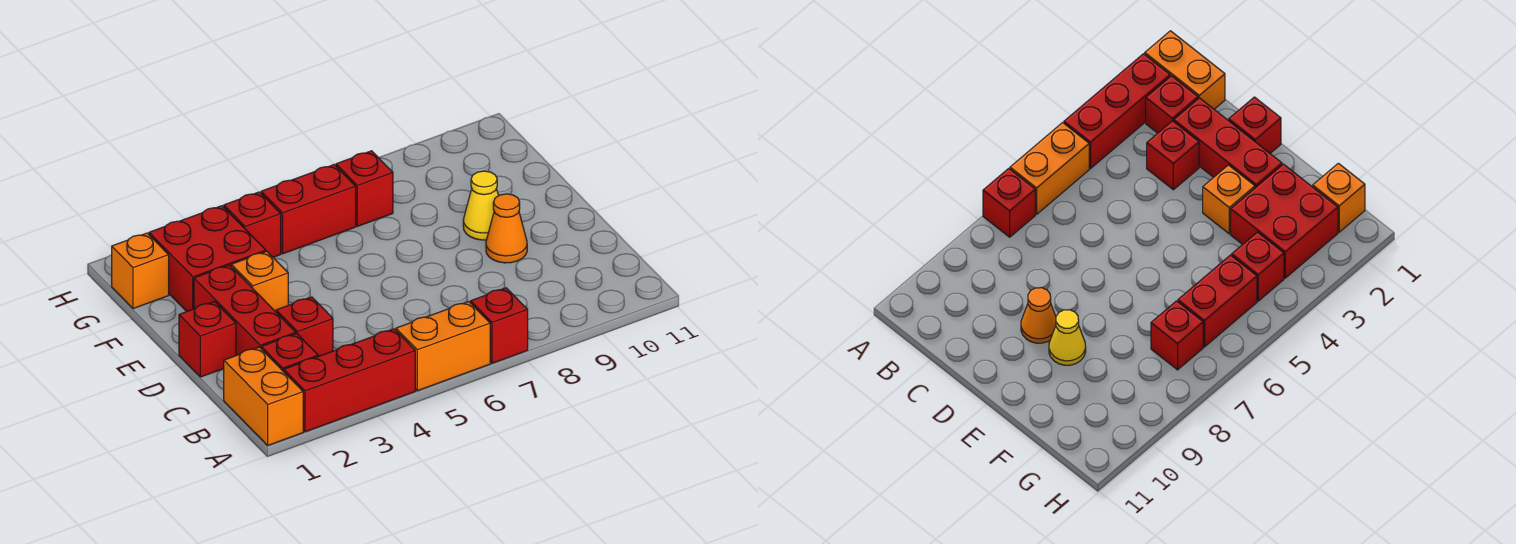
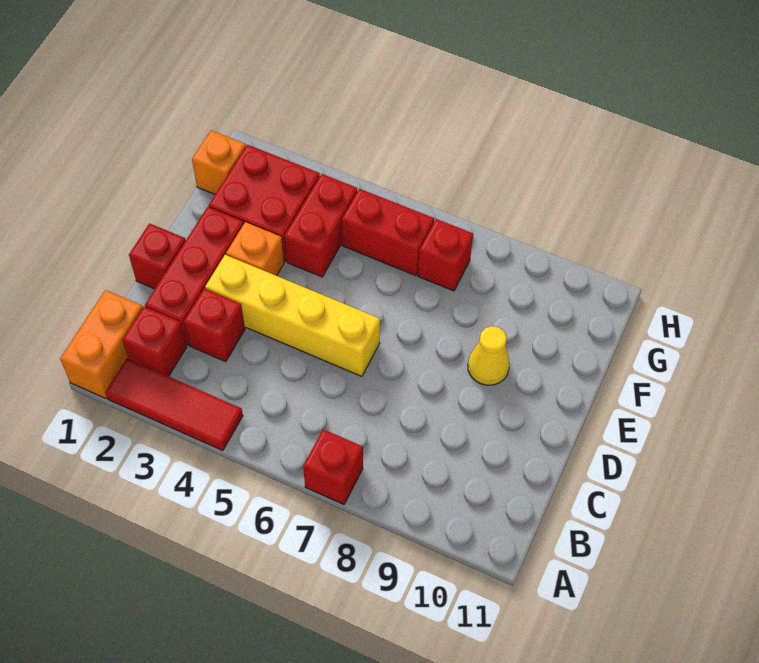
red brick A2:A4 level 1 -> red tile A2:A4 level 1
orange brick A5:A6 level 1 -> none
none -> yellow brick D3:D6 level 1
orange cone D9 level 1 -> none
red brick G4 level 1 -> red brick F4:G4 level 1

